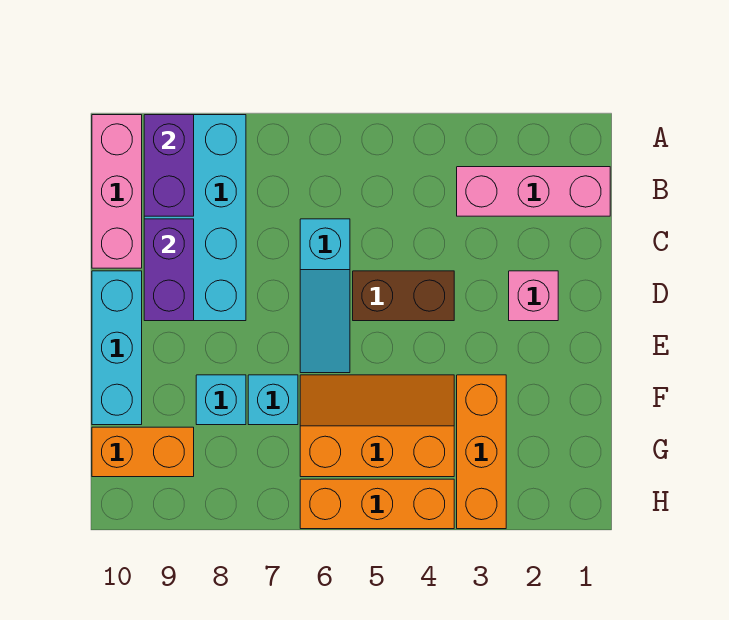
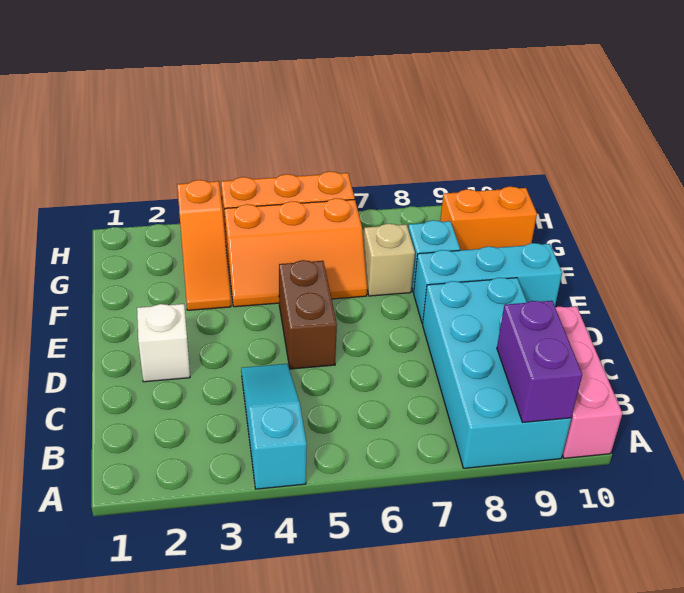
pink brick B1:B3 level 1 -> none
cyan slope C6:E6 level 1 top C -> cyan slope A4:C4 level 1 top A
purple brick C9:D9 level 2 -> none
pink brick D2 level 1 -> white brick D2 level 1
brown brick D4:D5 level 1 -> brown brick D5:E5 level 1
cyan brick D10:F10 level 1 -> cyan brick E8:E10 level 1
orange brick F3:H3 level 1 -> orange slope F3:H3 level 1 top H
cyan brick F7 level 1 -> tan brick F7 level 1

